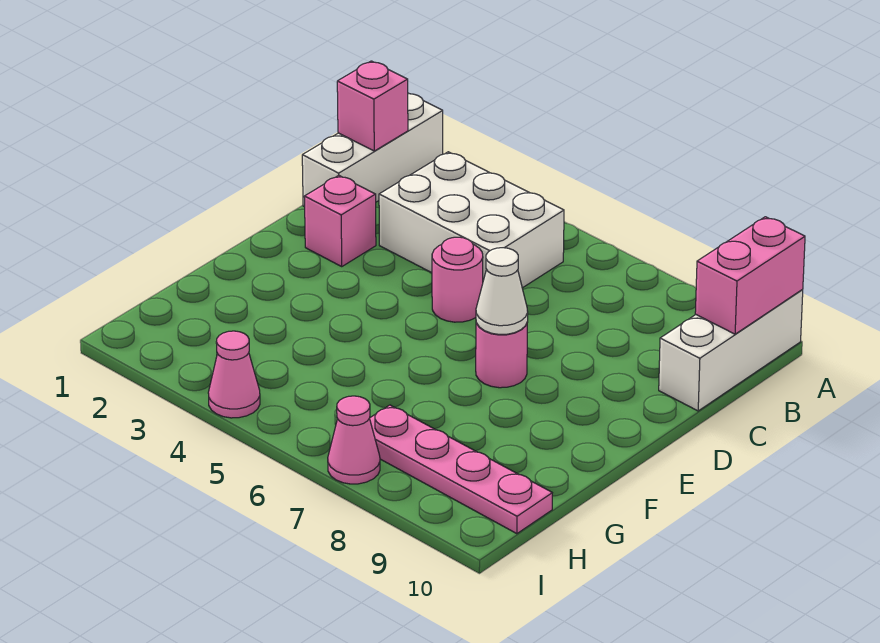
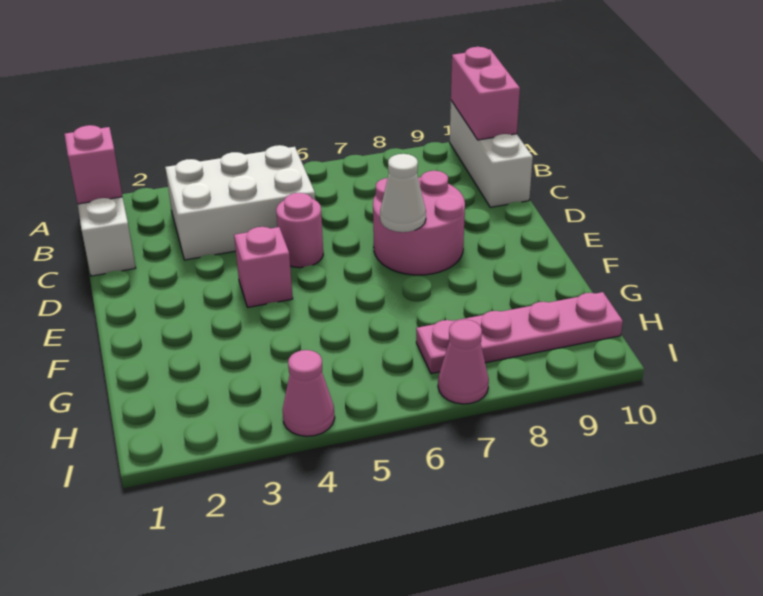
pink brick D2 level 1 -> pink brick E4 level 1
pink round brick E7 level 1 -> pink round brick D7:E8 level 1

